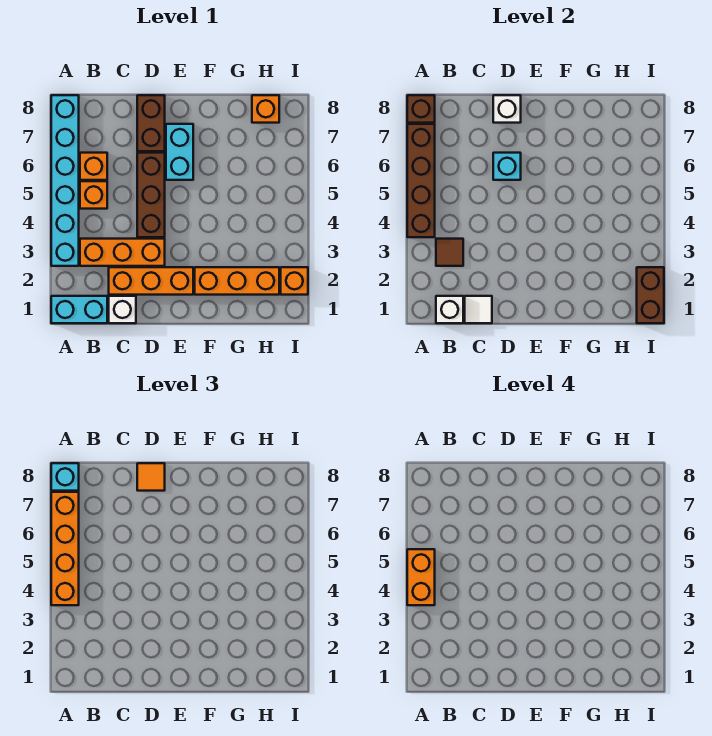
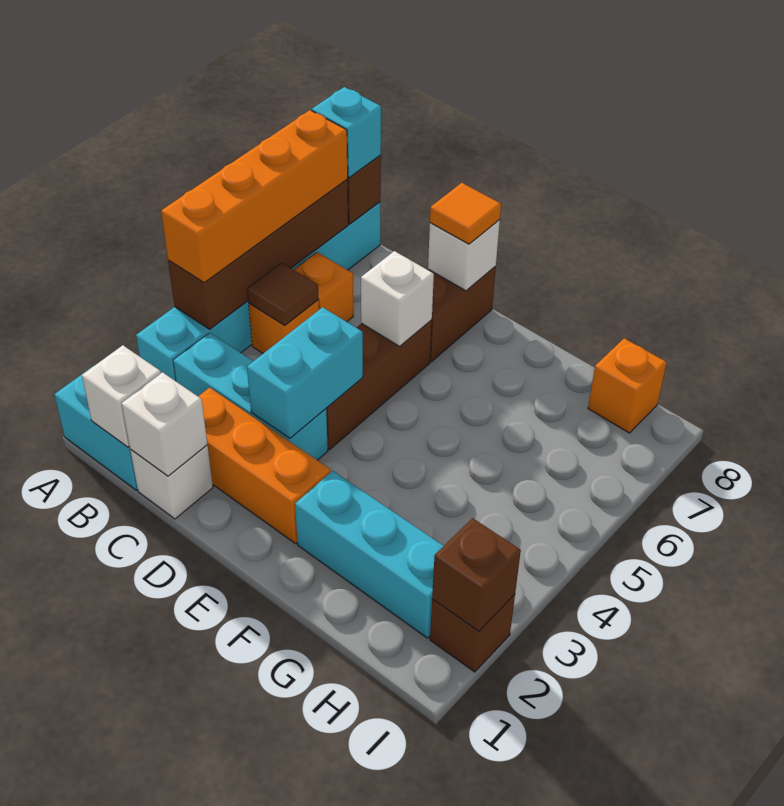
orange brick A4:A5 level 4 -> none
orange brick B3:D3 level 1 -> cyan brick B3:D3 level 1
brown tile B3 level 2 -> brown tile B5 level 2
white tile C1 level 2 -> white brick C1 level 2
cyan brick D6 level 2 -> white brick D6 level 2
cyan brick E6:E7 level 1 -> cyan brick D3:D4 level 2
orange brick F2:H2 level 1 -> cyan brick F2:H2 level 1
brown brick I1:I2 level 2 -> brown brick I2 level 2
orange brick I2 level 1 -> brown brick I2 level 1

